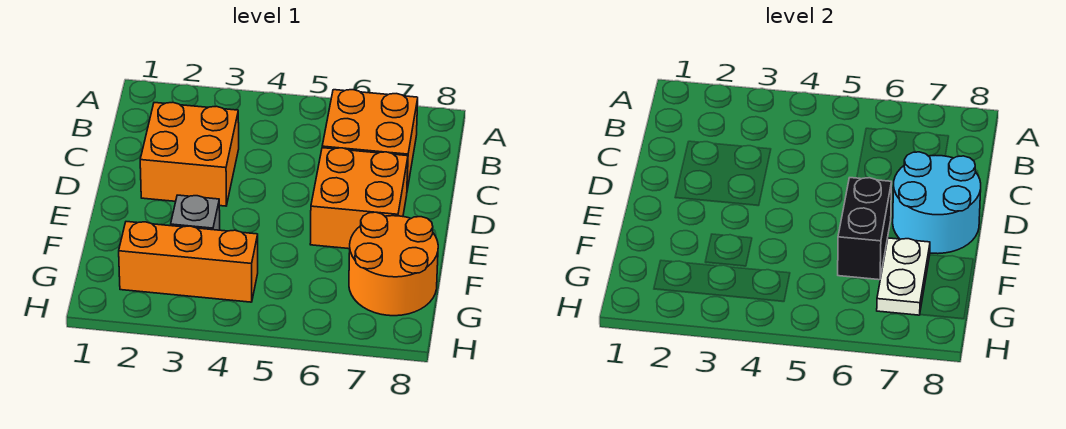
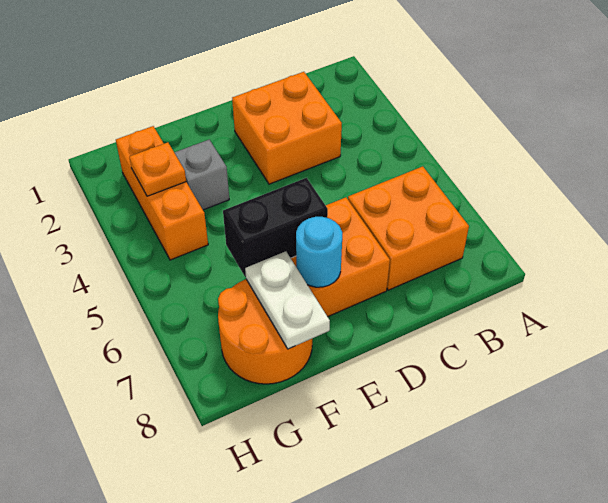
cyan round brick D7:E8 level 2 -> cyan round brick E7 level 2
white plate F7:G7 level 2 -> white plate F7:F8 level 2
none -> orange plate G3 level 2

